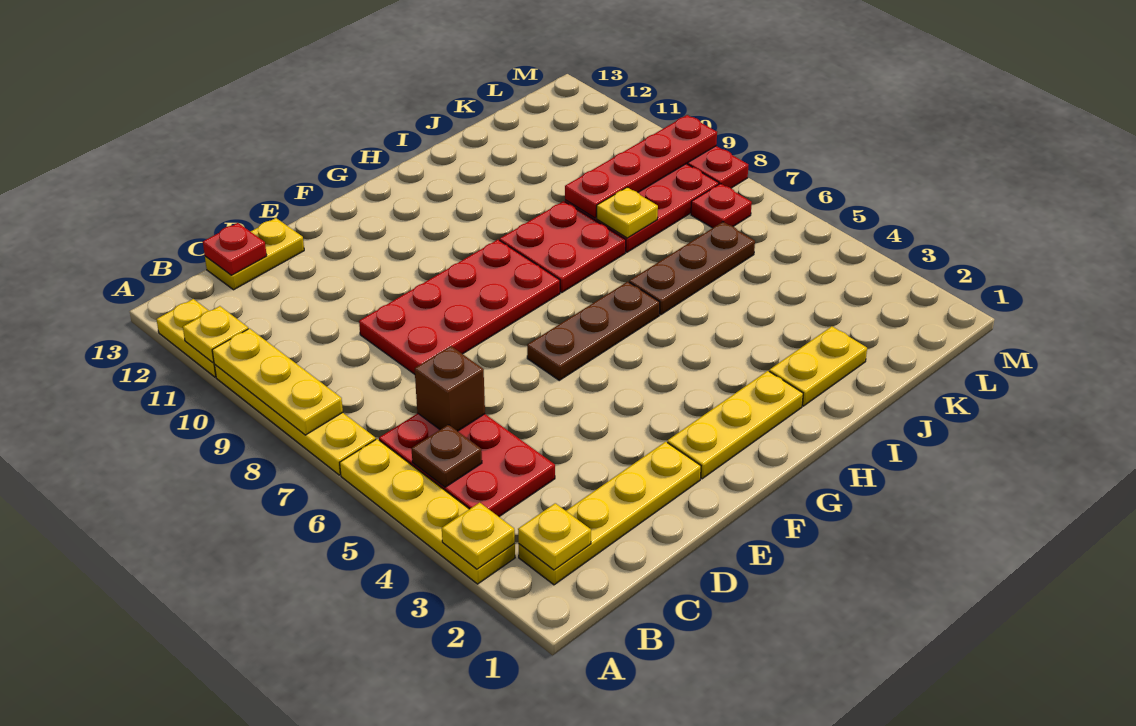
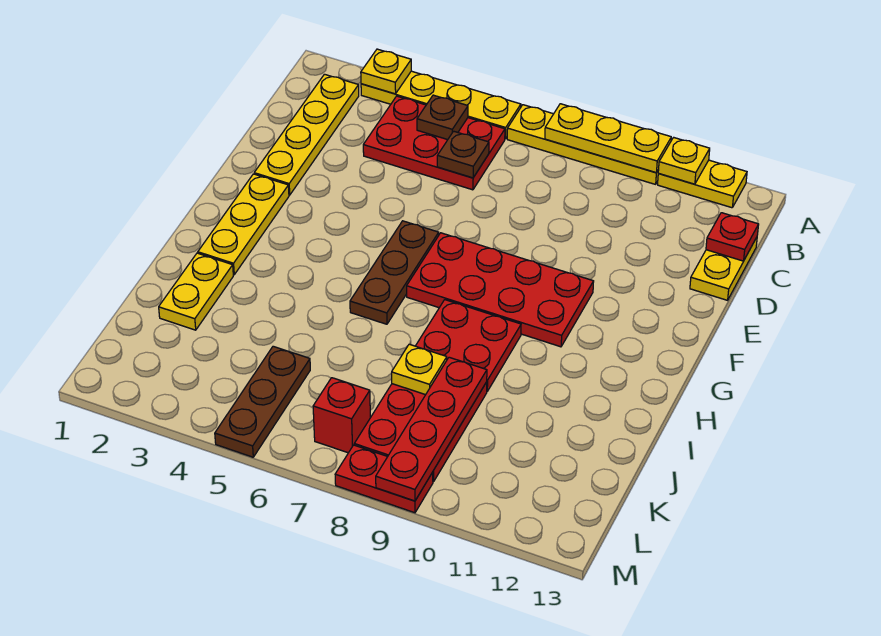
yellow plate B2 level 2 -> none
brown brick C6 level 2 -> brown plate C6 level 2
red plate D8:G9 level 1 -> red plate F7:G10 level 1
brown plate I6:K6 level 1 -> brown plate K5:M5 level 1
red plate L7 level 1 -> red brick L7 level 1

